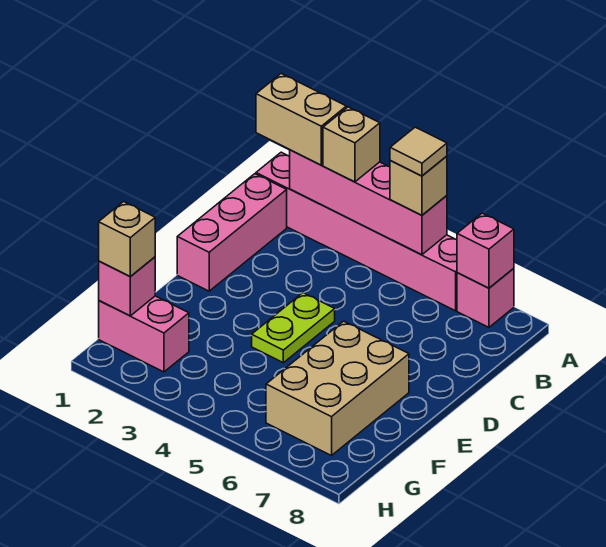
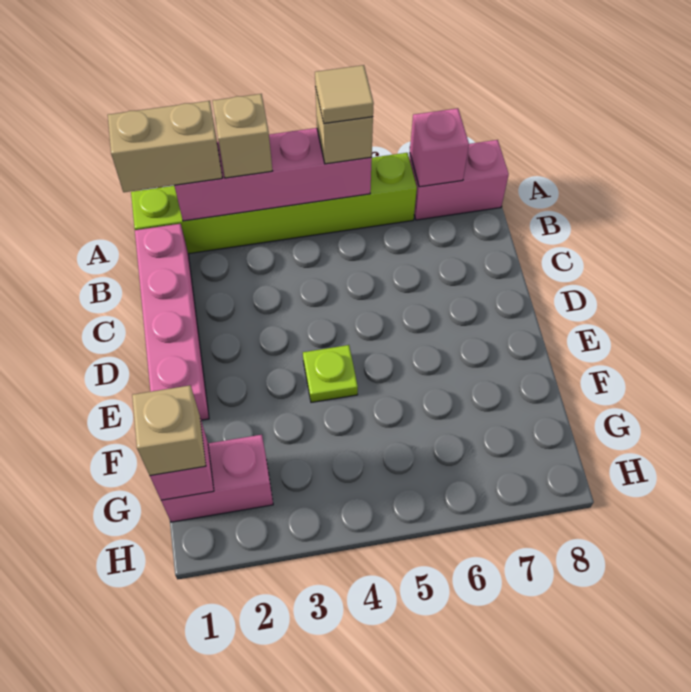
pink brick A1:A6 level 1 -> lime brick A1:A6 level 1
pink brick A7 level 1 -> pink brick A7:A8 level 1
pink brick B1:D1 level 1 -> pink brick B1:E1 level 1
lime plate D4:E4 level 1 -> lime plate E4 level 1
tan brick E6:G7 level 1 -> none

